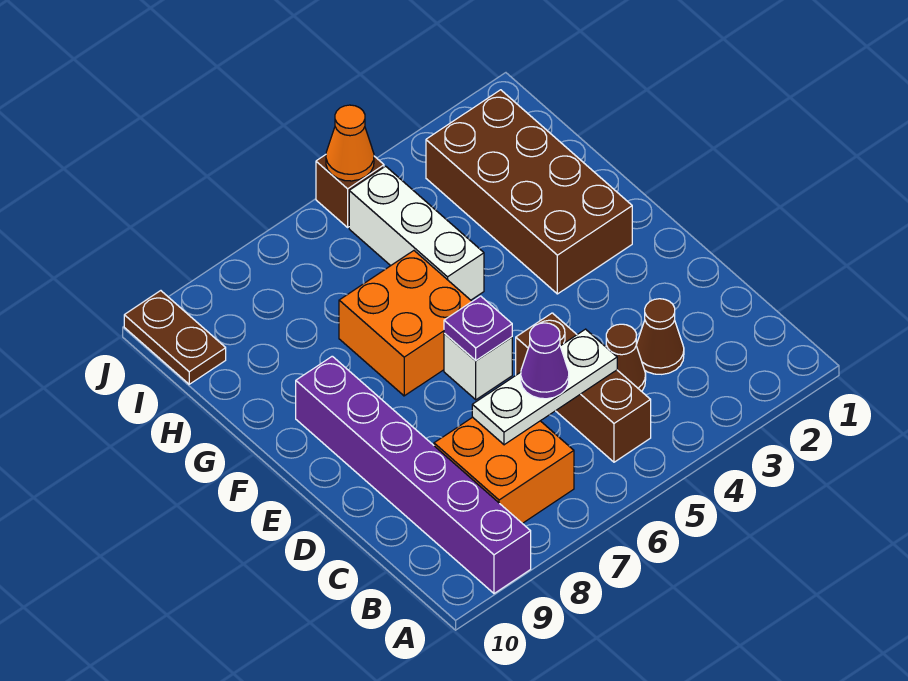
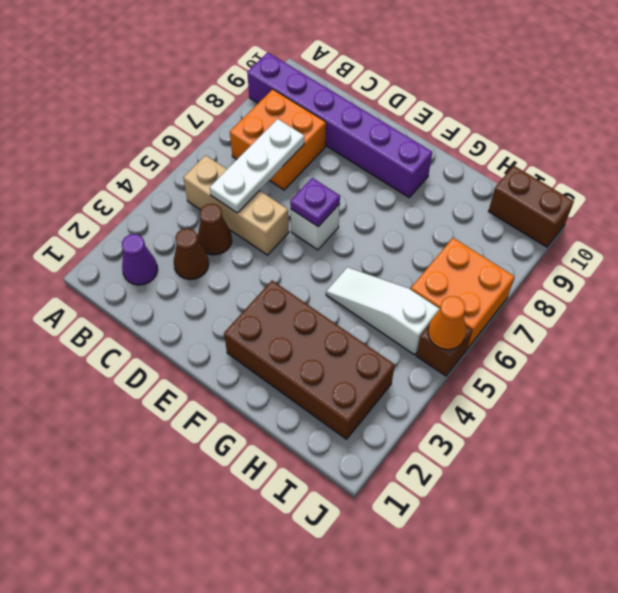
brown brick B5:D5 level 1 -> tan brick B5:D5 level 1
purple cone C6 level 3 -> purple cone B2 level 1
orange brick F6:G7 level 1 -> orange brick I6:J7 level 1
white brick G5:I5 level 1 -> white slope G5:I5 level 1 top I
brown plate I10:J10 level 1 -> brown brick I10:J10 level 1

